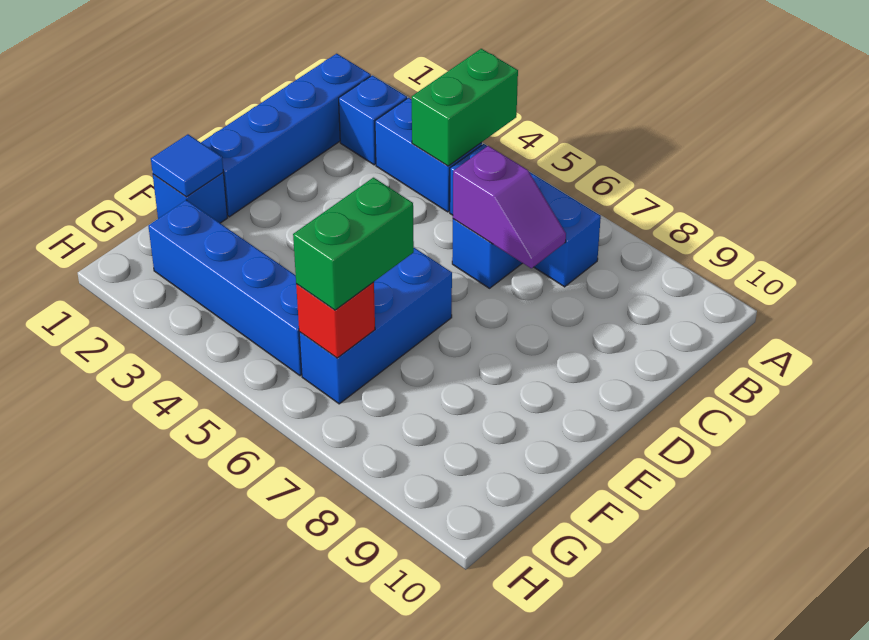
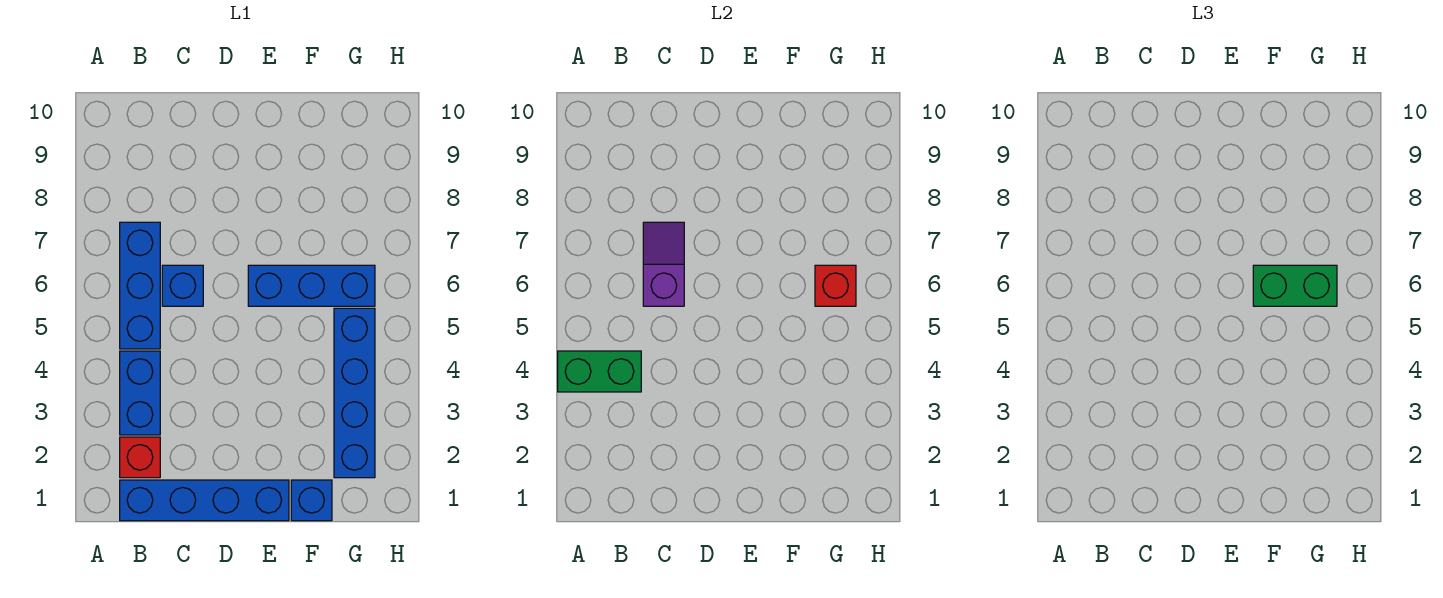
blue brick B2 level 1 -> red brick B2 level 1
blue tile F1 level 2 -> none

